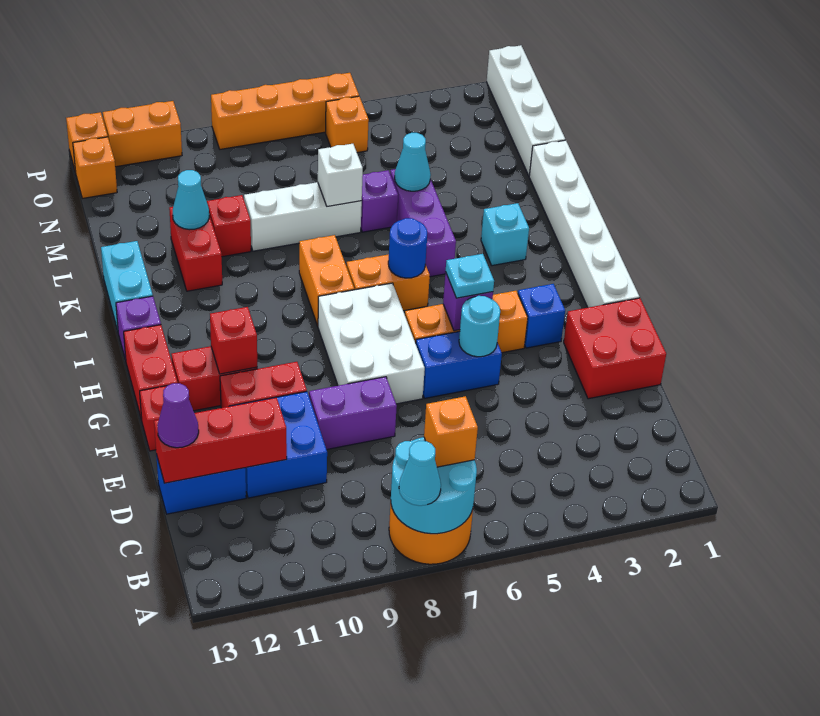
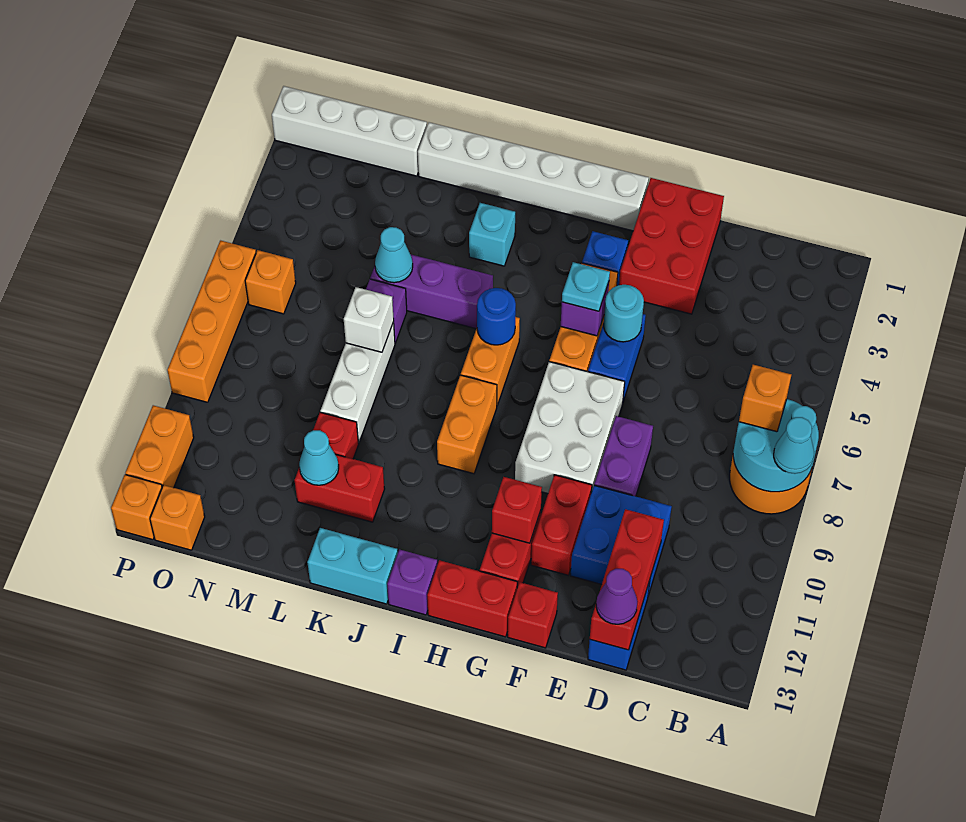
red brick E1:F2 level 1 -> red brick E1:F3 level 1
white brick F7:H8 level 1 -> white brick F7:G9 level 1
orange brick I8:J8 level 1 -> orange brick I8:I9 level 1

